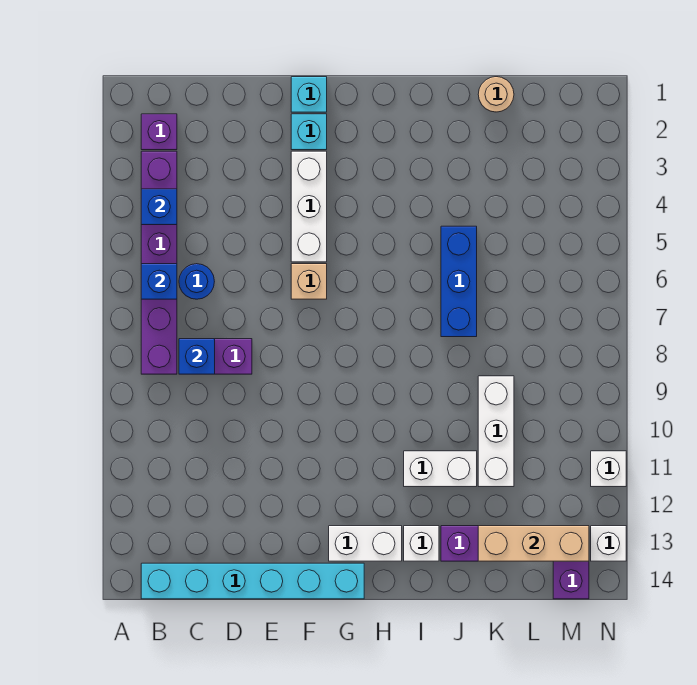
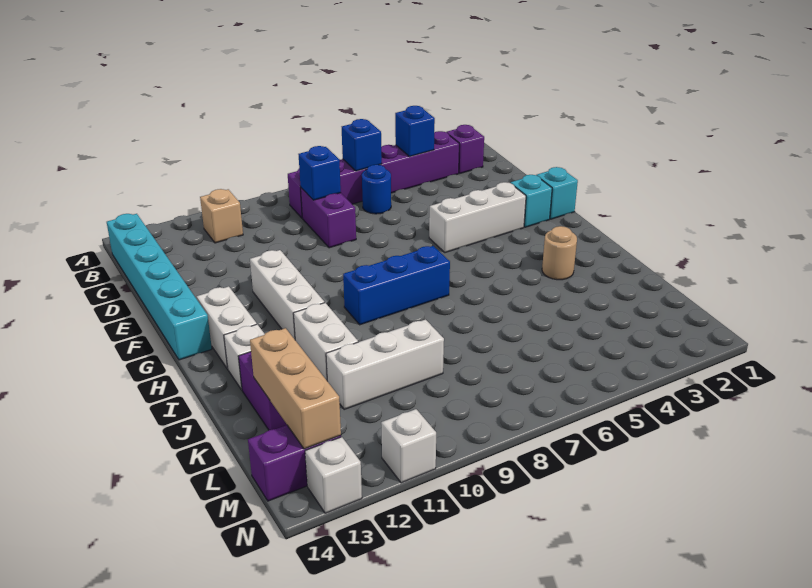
tan brick F6 level 1 -> tan brick B11 level 1
none -> white brick F11:H11 level 1
blue brick J5:J7 level 1 -> blue brick H7:H9 level 1
tan round brick K1 level 1 -> tan round brick I3 level 1

